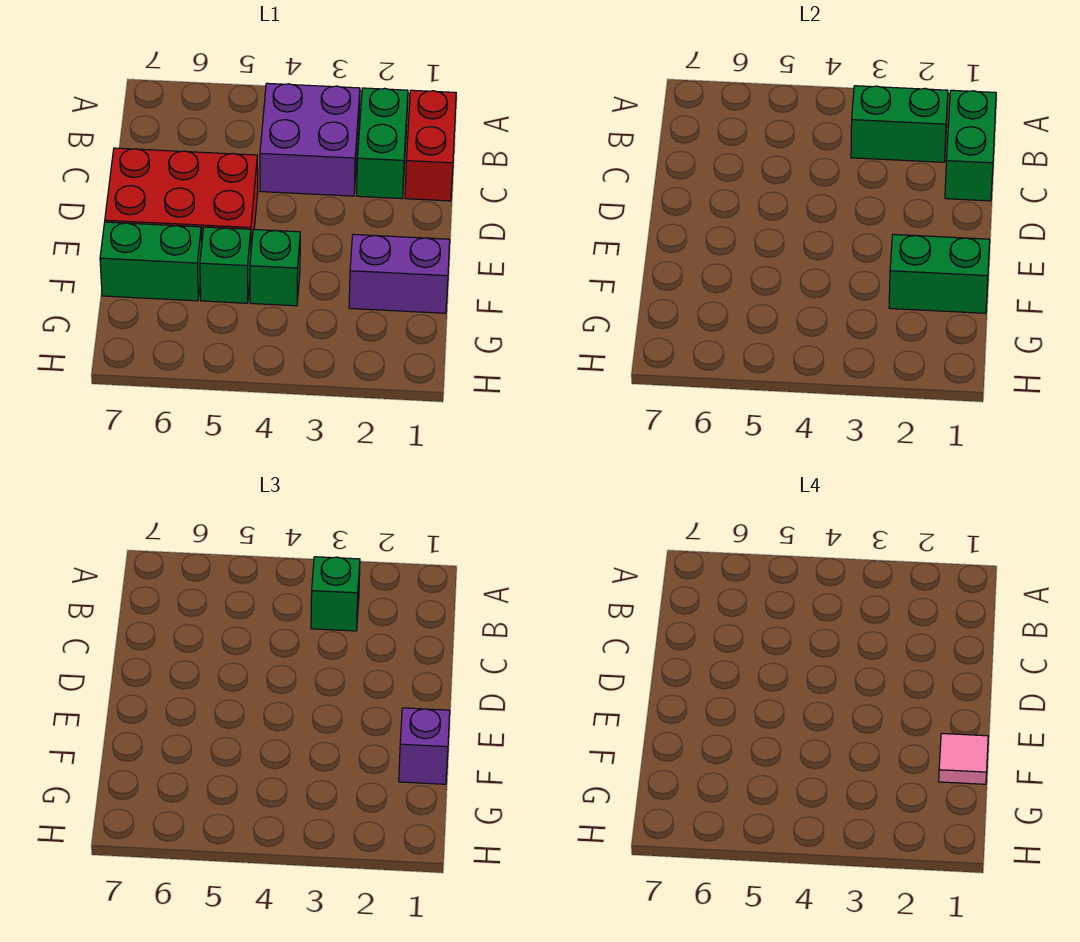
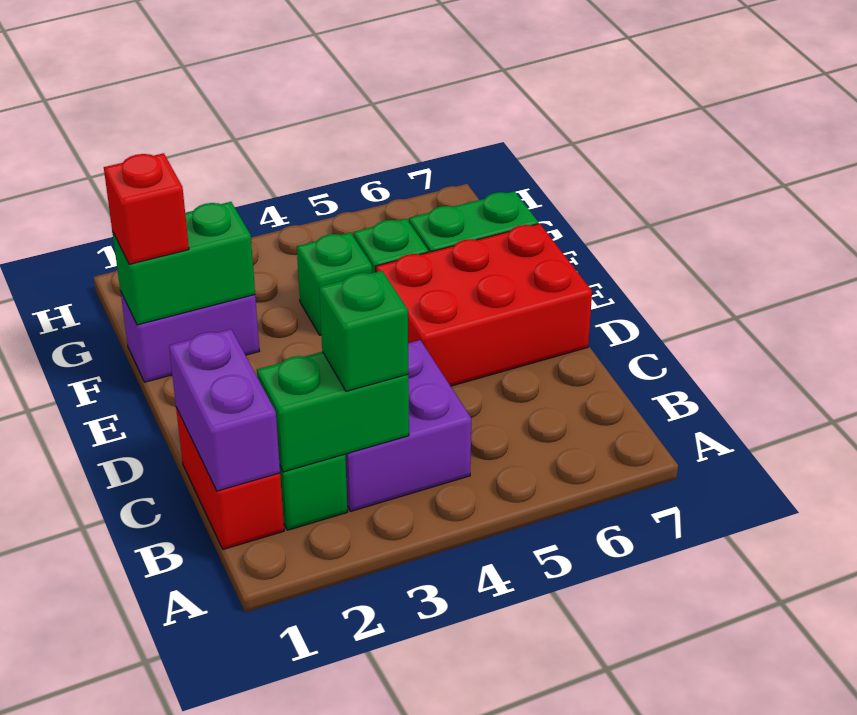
green brick B1:C1 level 2 -> purple brick B1:C1 level 2
purple brick F1 level 3 -> red brick F1 level 3
pink tile F1 level 4 -> none

